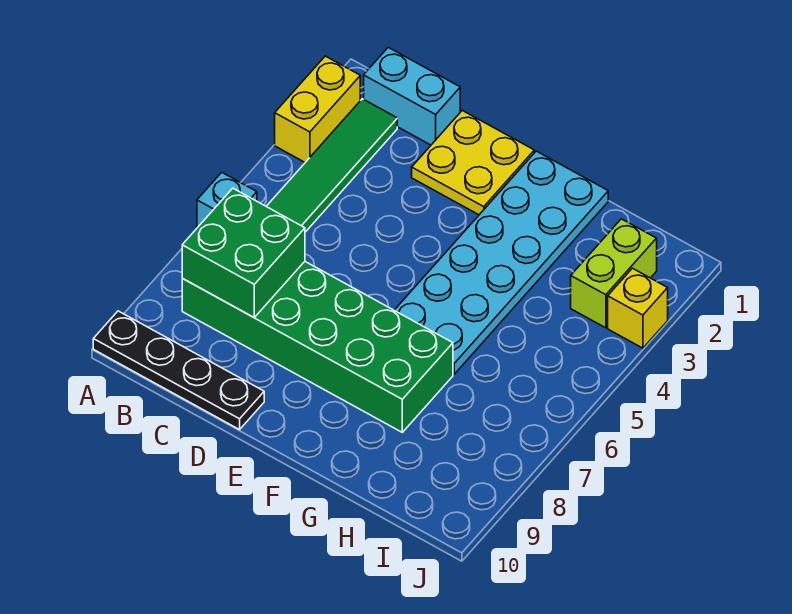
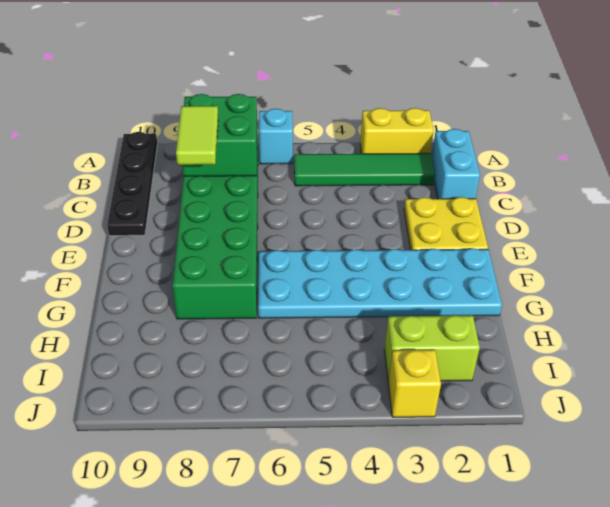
none -> lime tile C8:D8 level 3

